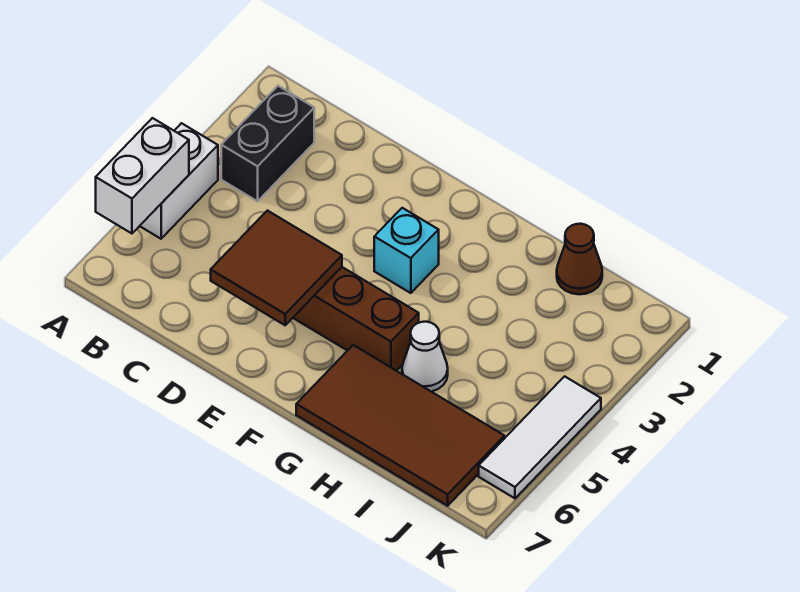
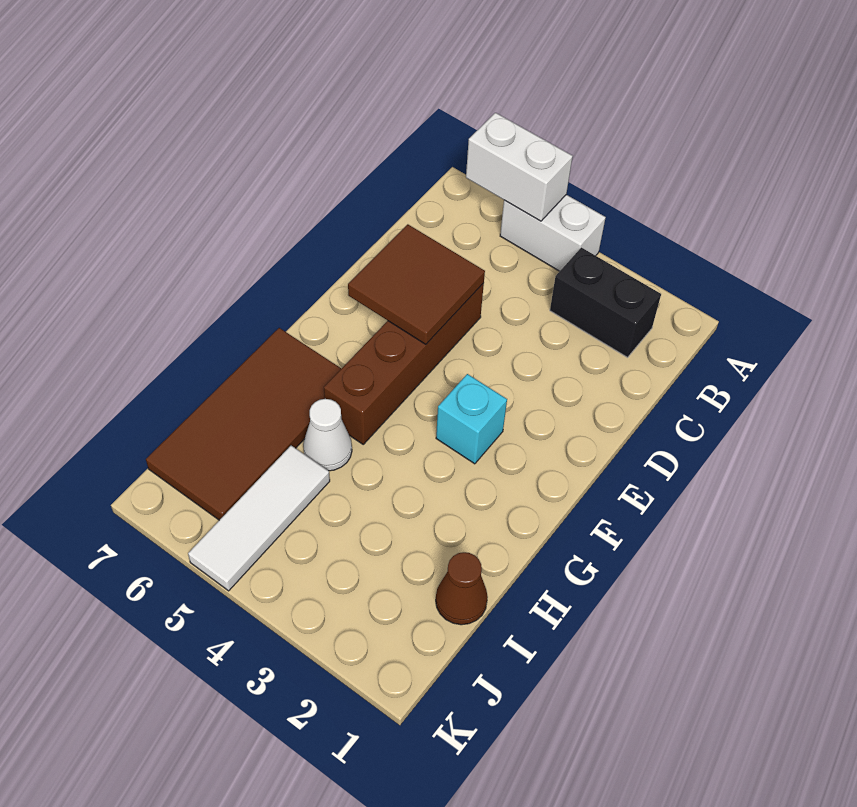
white tile K4:K6 level 1 -> white tile I5:K5 level 1

